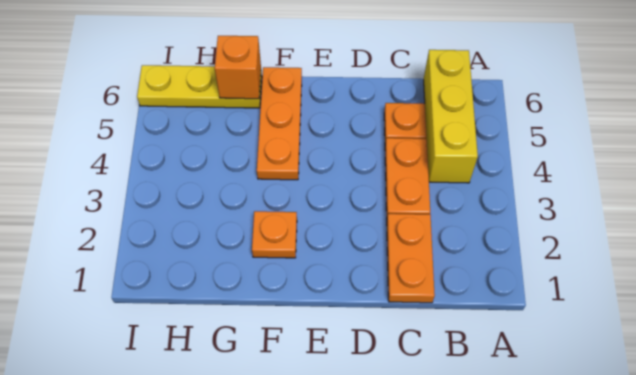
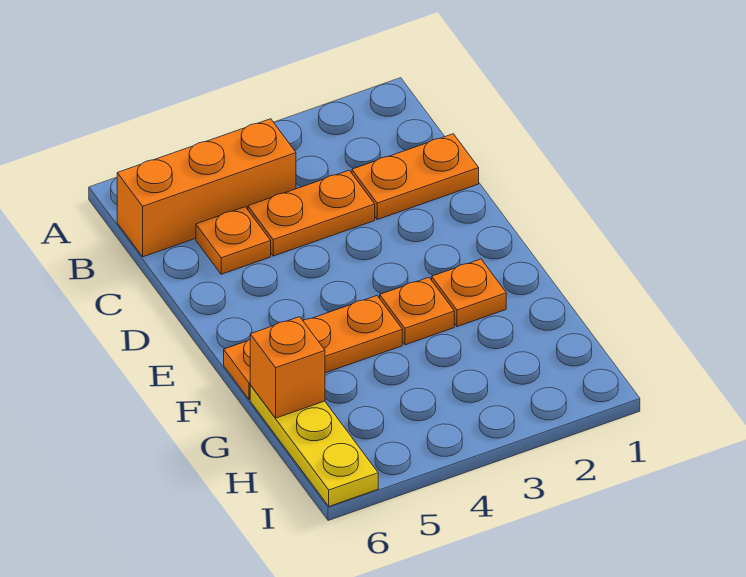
yellow brick B4:B6 level 1 -> orange brick B4:B6 level 1
none -> orange plate F3 level 1

